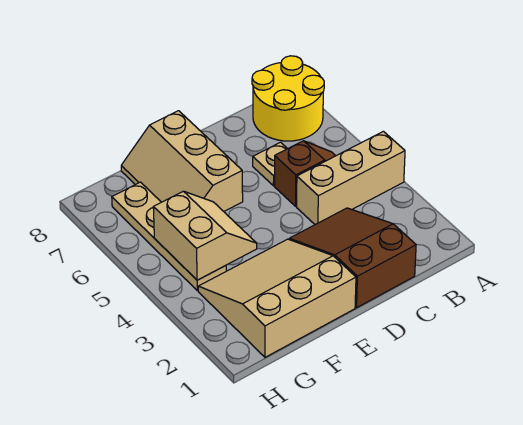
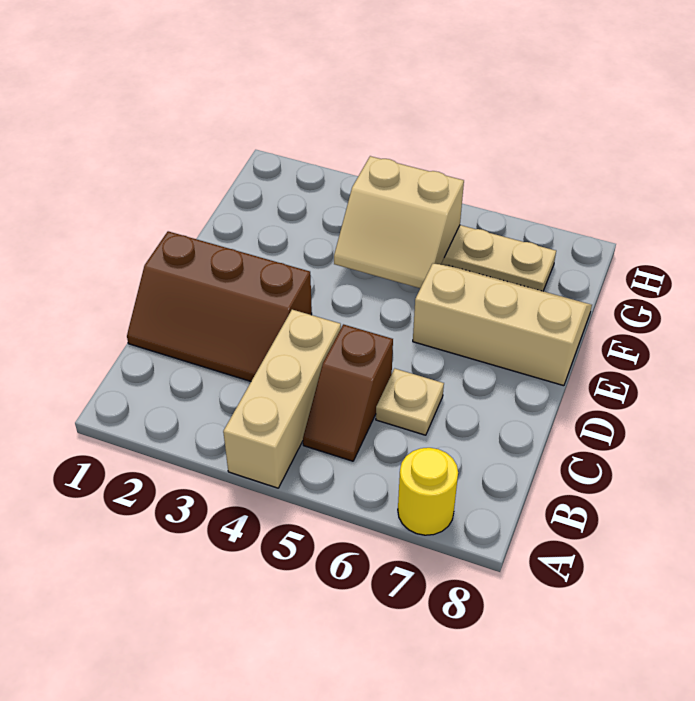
yellow round brick A7:B8 level 1 -> yellow round brick A7 level 1
brown slope C1:D3 level 1 top 1 -> brown slope C1:D3 level 1 top D
tan slope E1:G3 level 1 top 1 -> none

